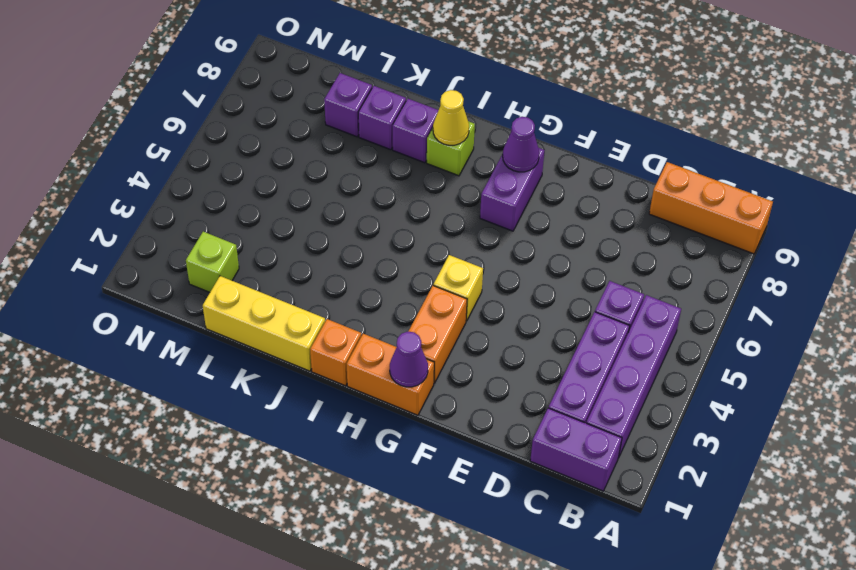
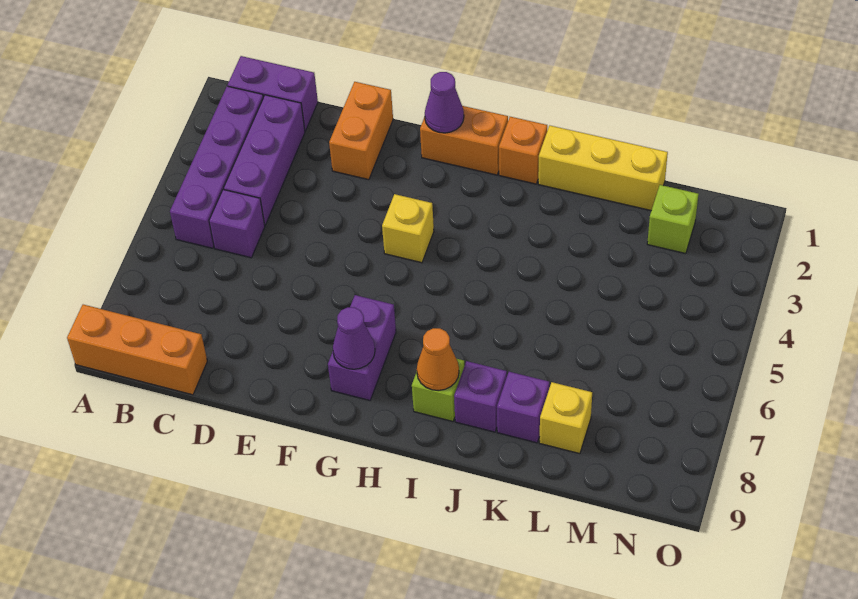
orange brick G2:G3 level 1 -> orange brick E1:E2 level 1
yellow cone I8 level 2 -> orange cone I8 level 2
purple brick L8 level 1 -> yellow brick L8 level 1

